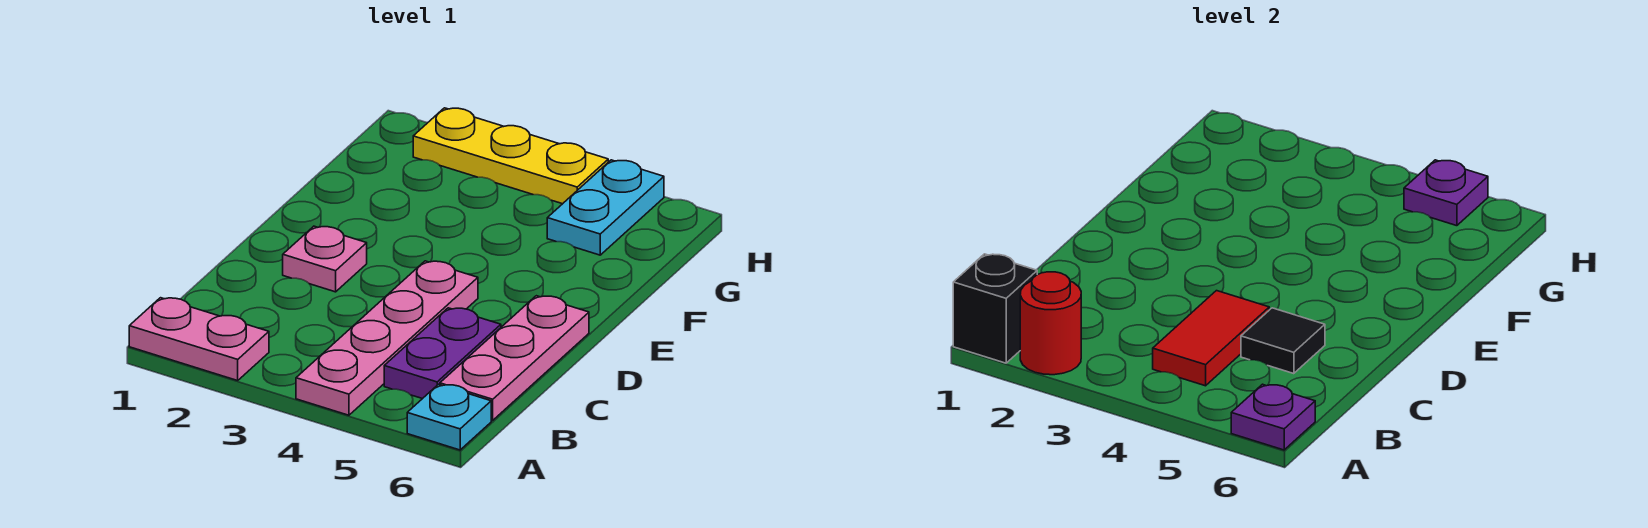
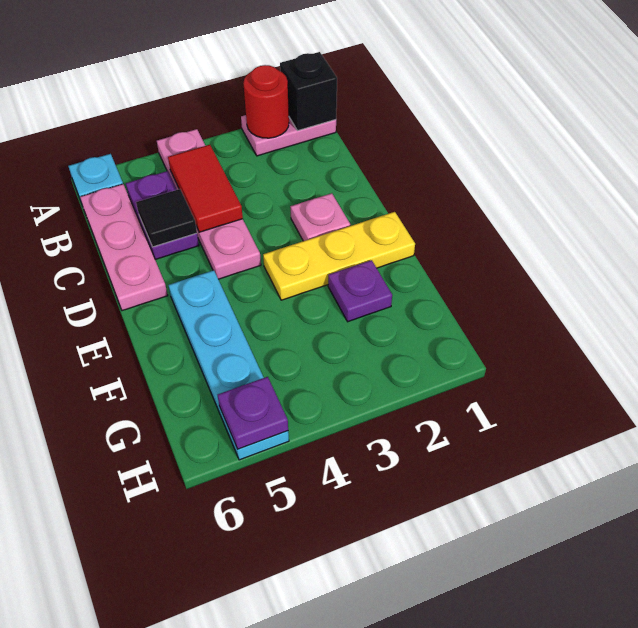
purple plate A6 level 2 -> purple plate F2 level 1
cyan plate G5:H5 level 1 -> cyan plate E5:H5 level 1
yellow plate H2:H4 level 1 -> yellow plate E1:E3 level 1

